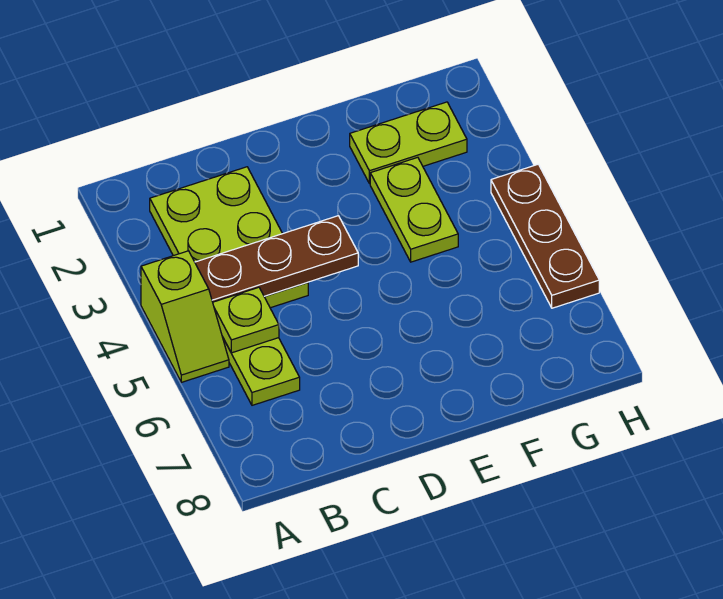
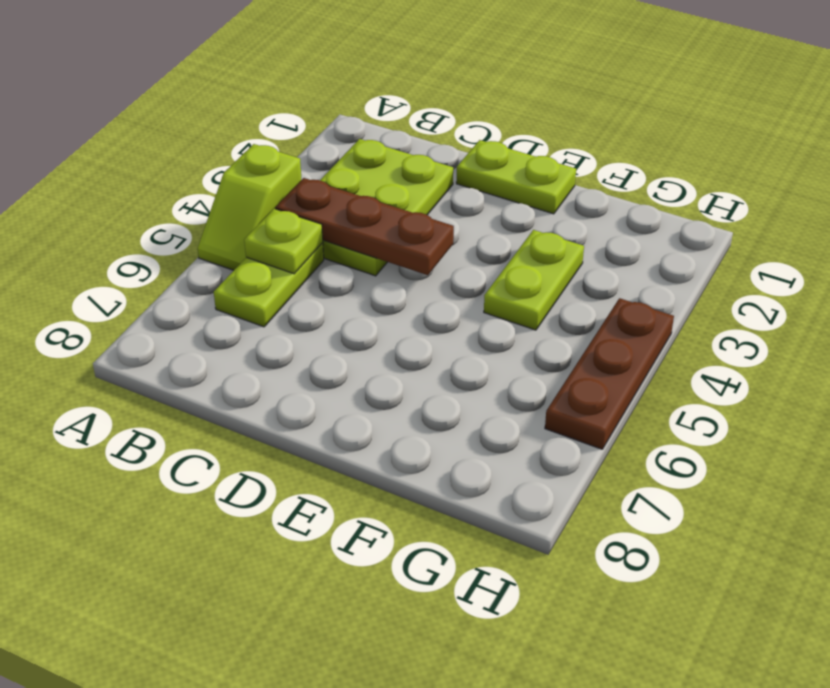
lime plate F2:G2 level 1 -> lime plate D1:E1 level 1

